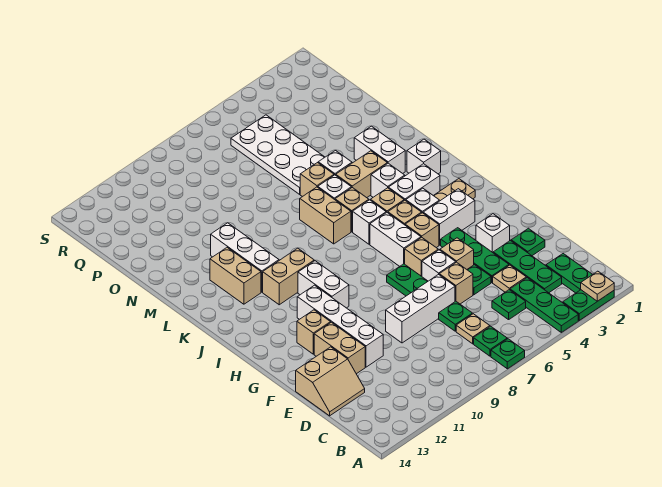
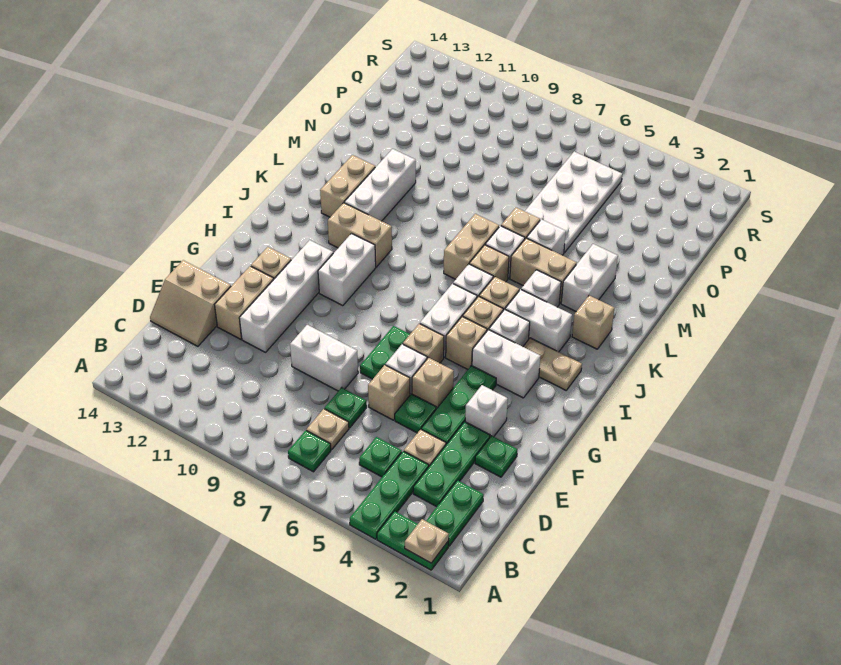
green plate A7 level 1 -> none
white brick E7:E9 level 1 -> white brick E8:E9 level 1
white brick K2 level 1 -> tan brick K2 level 1

